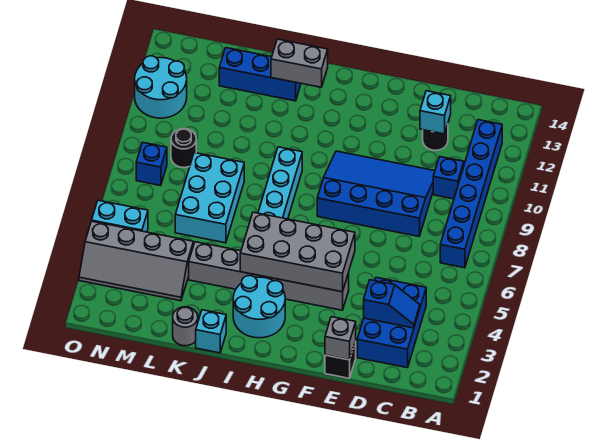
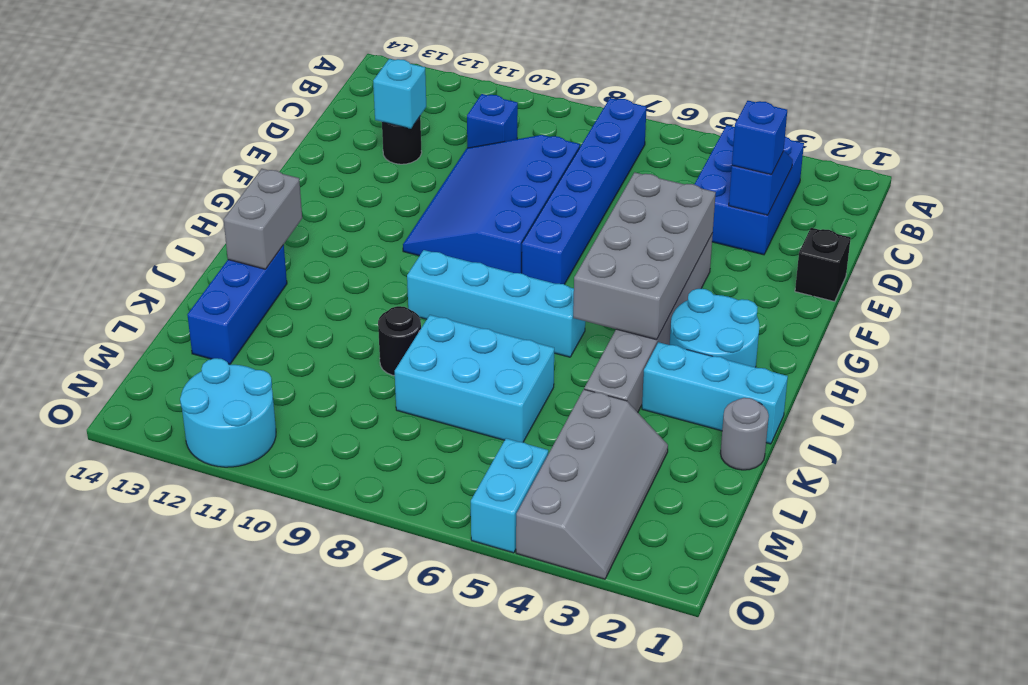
blue brick B7:B12 level 1 -> blue brick B7:G7 level 1
blue brick C2:D4 level 1 -> blue brick B3:D4 level 1
grey brick E1 level 2 -> none
cyan brick J1 level 1 -> cyan brick J1:J3 level 1
black round brick M9 level 1 -> black round brick K9 level 1
blue brick N8 level 1 -> blue brick D3 level 3

